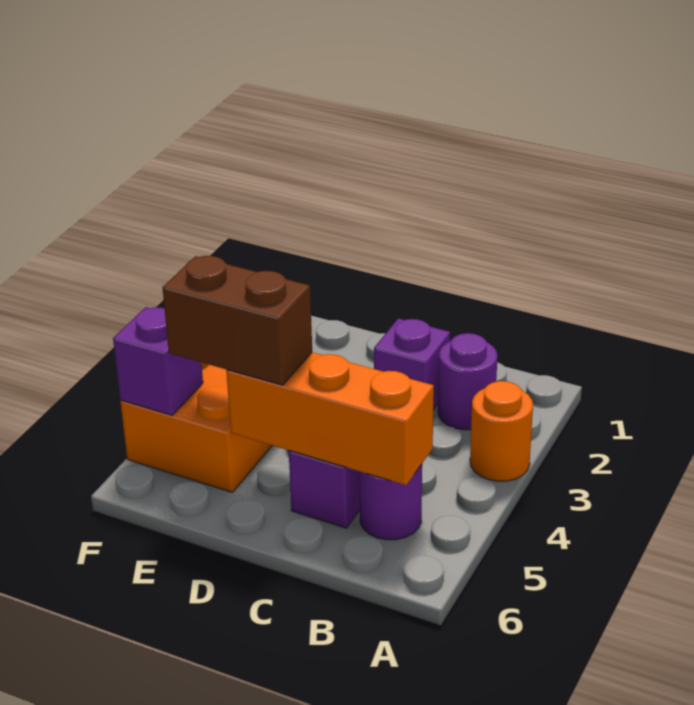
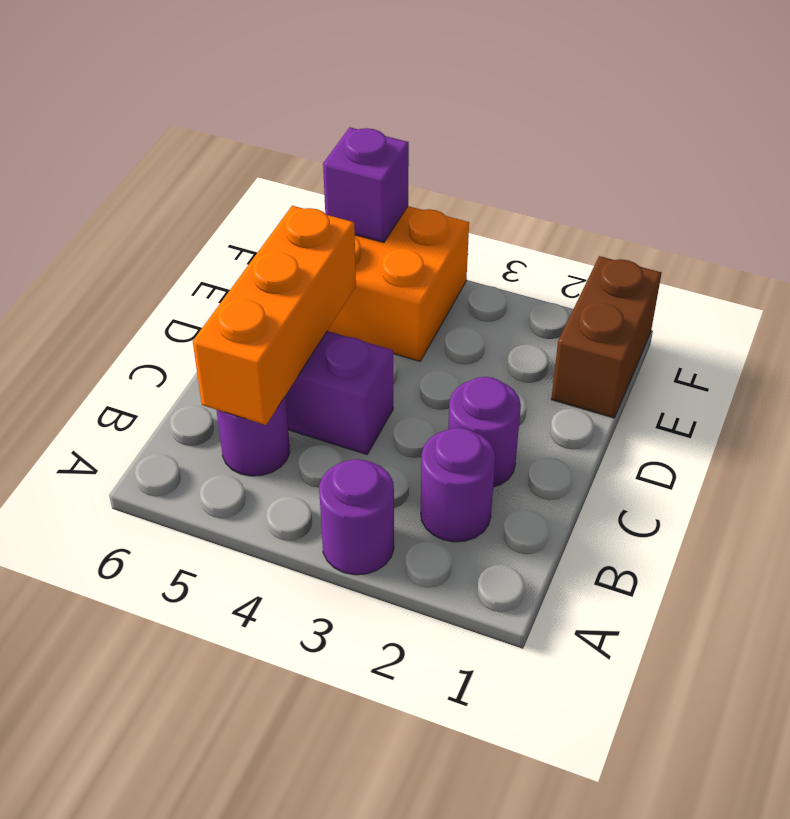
orange round brick A3 level 1 -> purple round brick A3 level 1
purple brick C2 level 1 -> purple round brick C2 level 1
brown brick D5:E5 level 3 -> brown brick E1:F1 level 1

